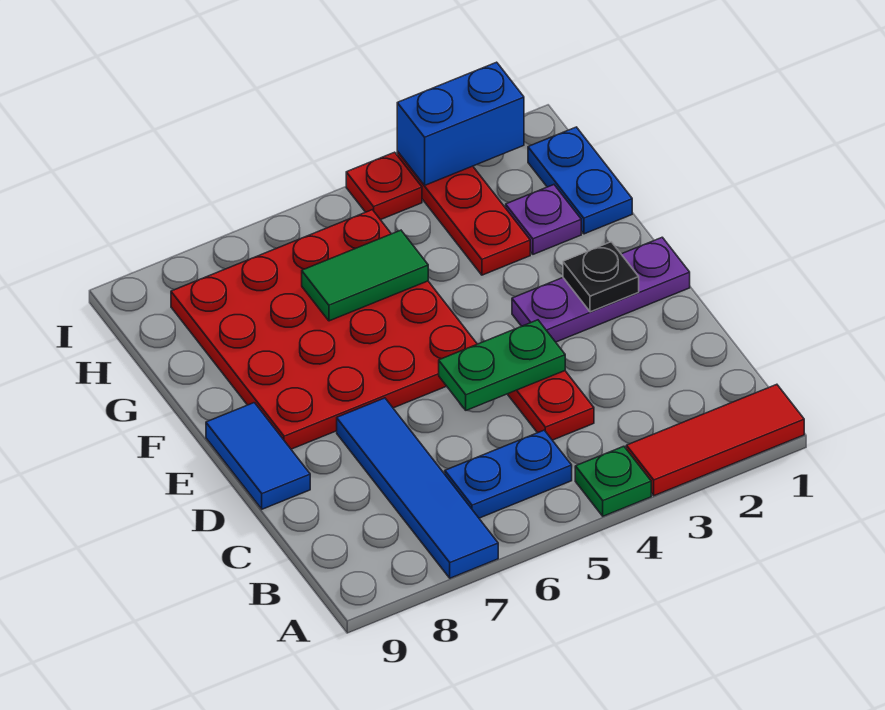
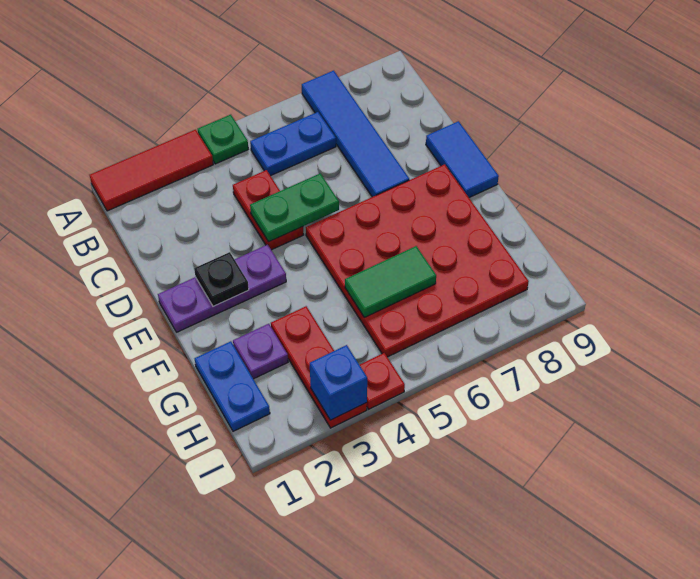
blue brick I2:I3 level 2 -> blue brick I3 level 2

